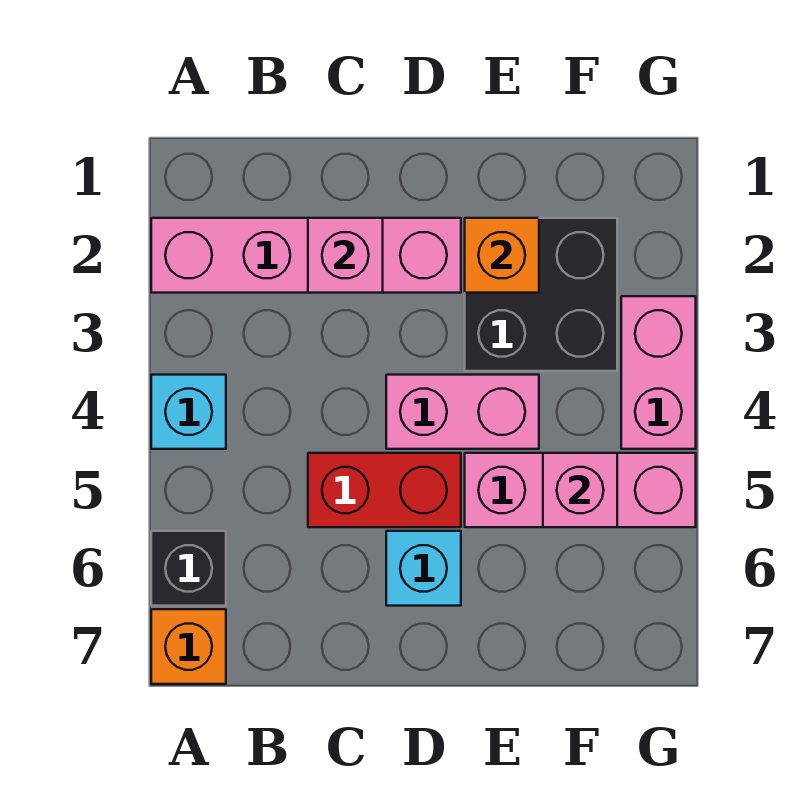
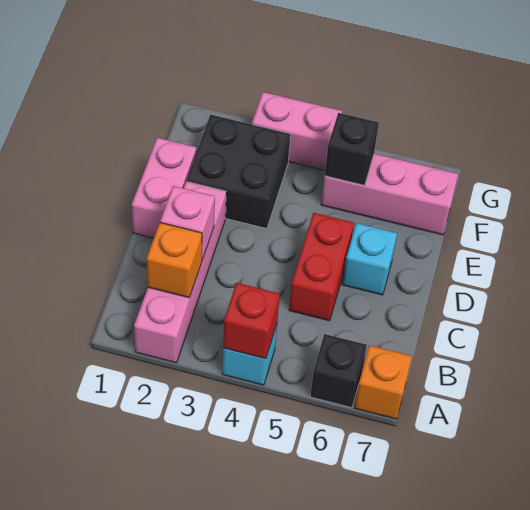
none -> red brick A4 level 2
pink brick D4:E4 level 1 -> pink brick D1:E1 level 1
orange brick E2 level 2 -> orange brick B2 level 2
pink brick E5:G5 level 1 -> pink brick F5:F7 level 1
pink brick F5 level 2 -> black brick F5 level 2

